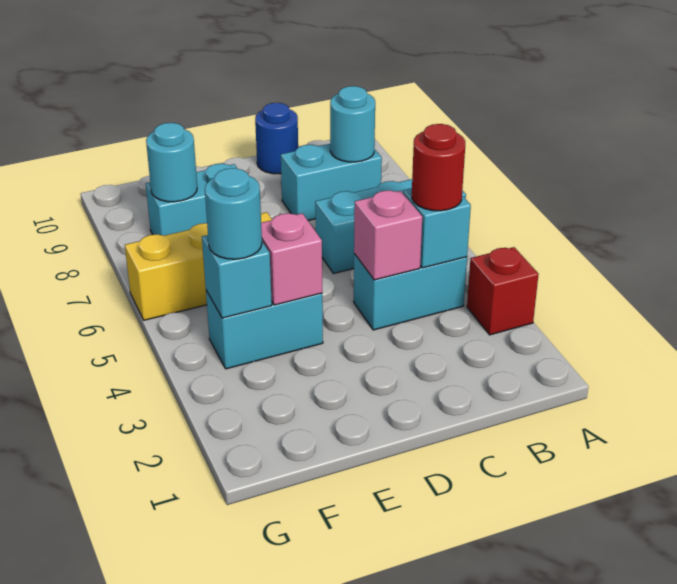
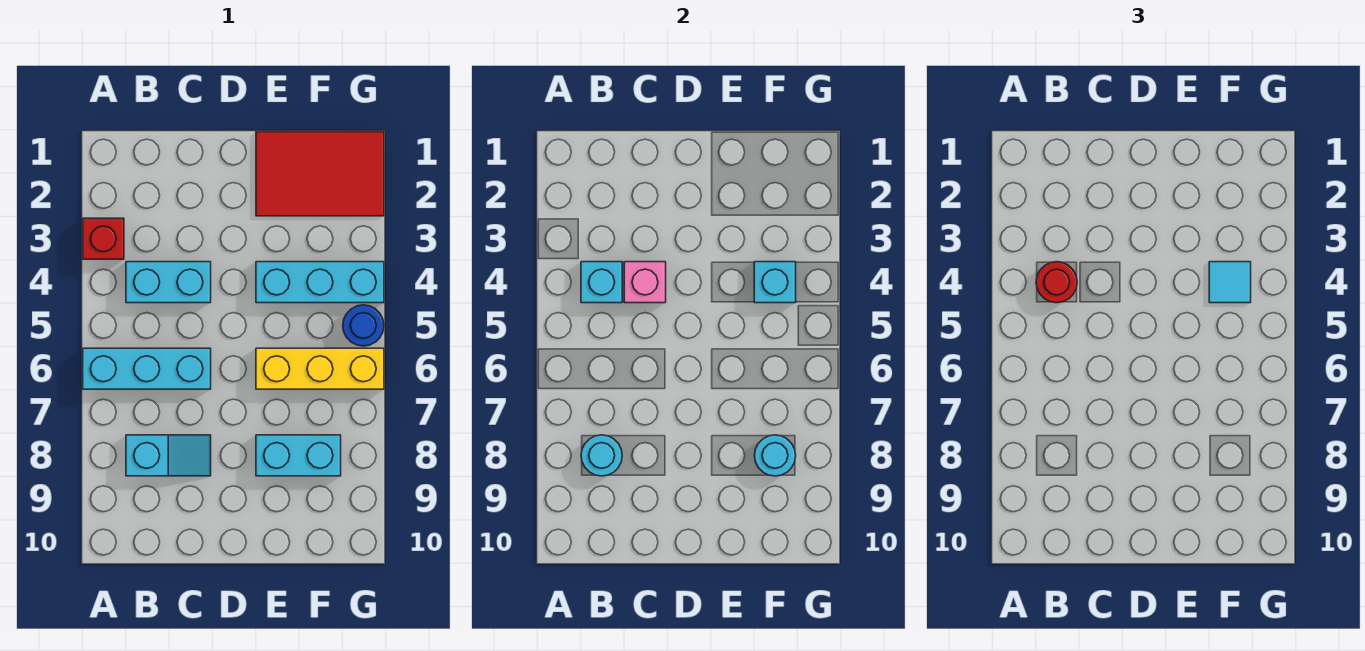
cyan brick B8:C8 level 1 -> cyan slope B8:C8 level 1 top B
blue round brick C10 level 1 -> blue round brick G5 level 1
none -> red tile E1:G2 level 1
cyan brick E4:F4 level 1 -> cyan brick E4:G4 level 1
pink brick E4 level 2 -> none
cyan round brick F4 level 3 -> cyan tile F4 level 3

